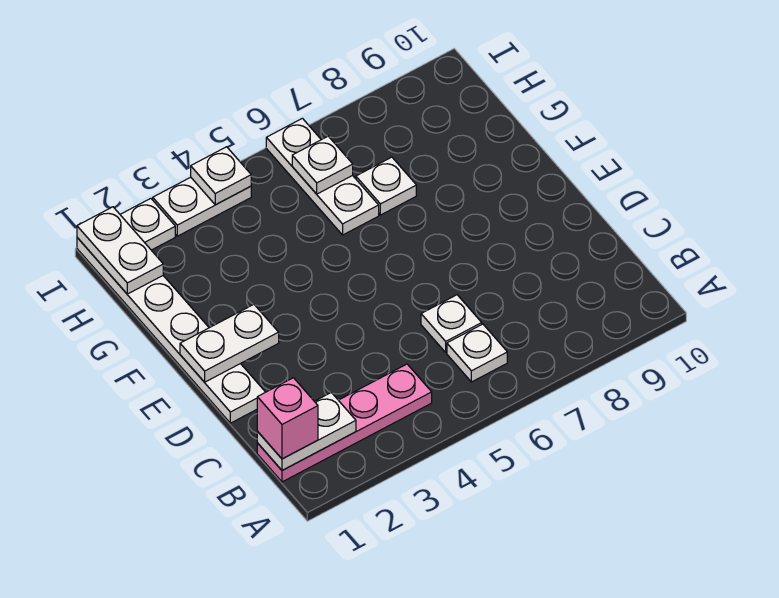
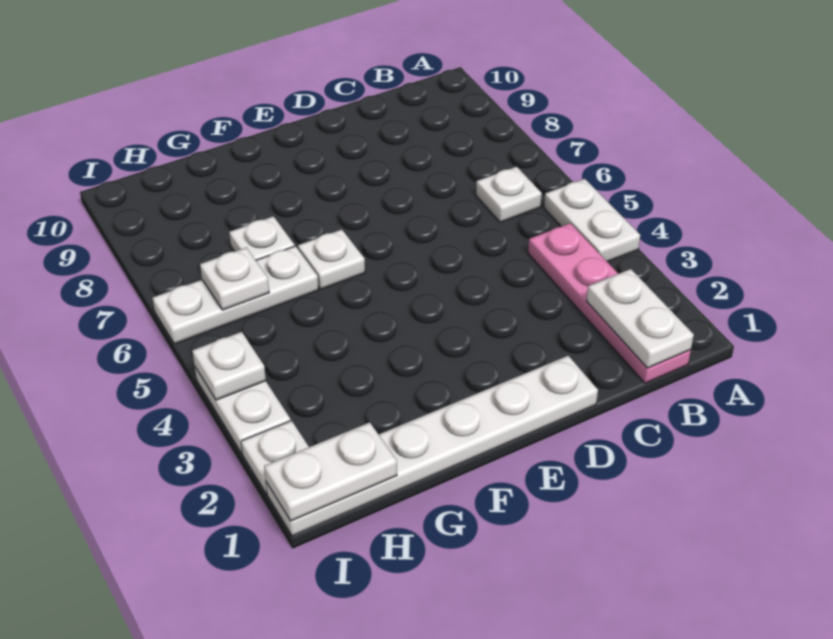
pink brick B1 level 3 -> none
white plate C6 level 1 -> white plate F6 level 1
white plate E1:E2 level 2 -> white plate A4:A5 level 1

